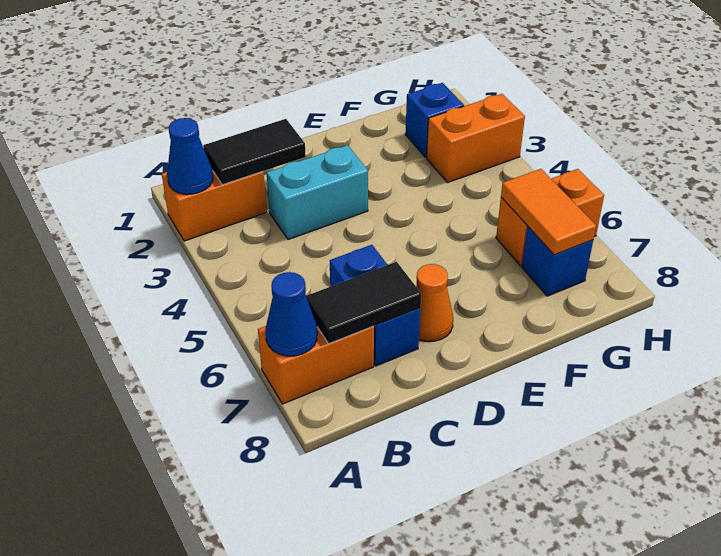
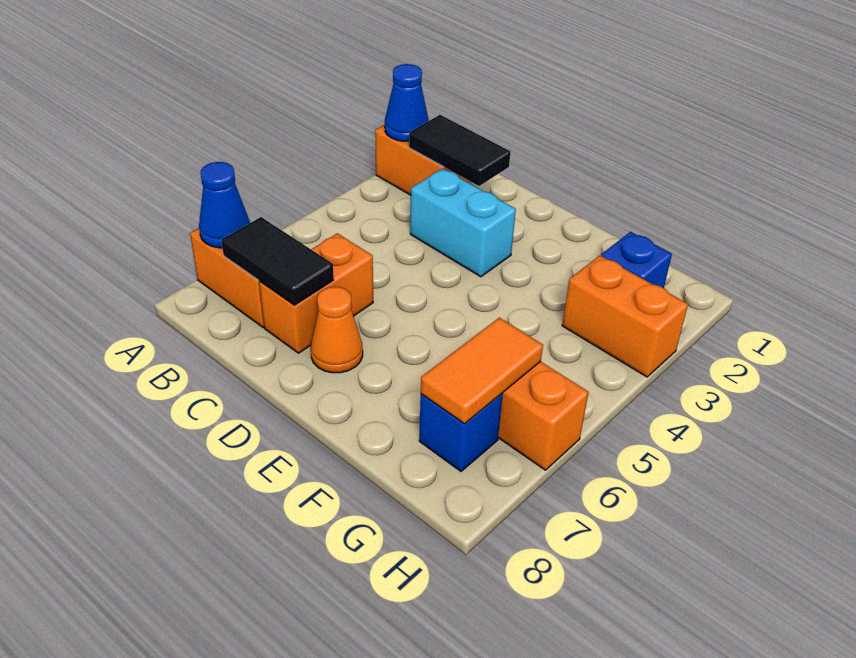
blue brick C6:C7 level 1 -> orange brick C6:C7 level 1

